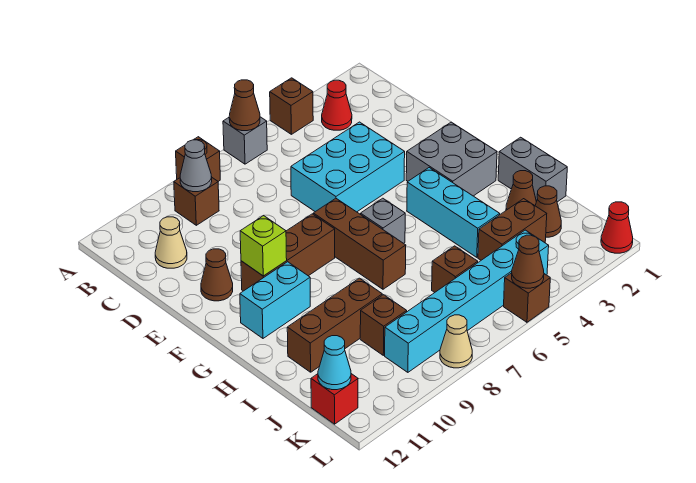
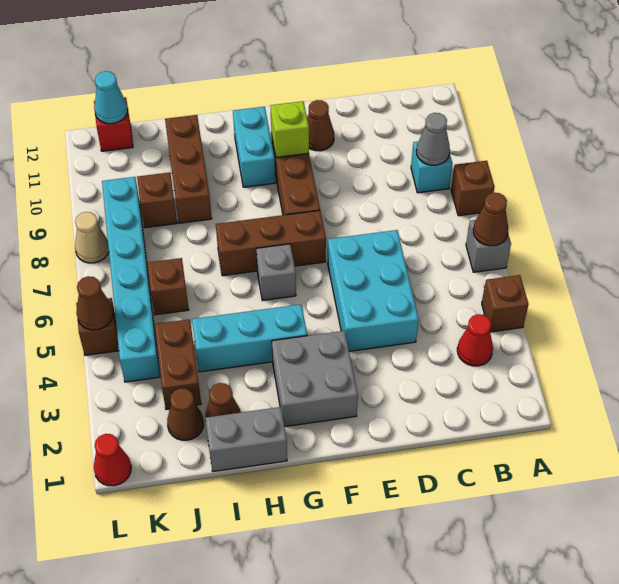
brown brick B9 level 1 -> cyan brick B9 level 1
tan cone C11 level 1 -> none

